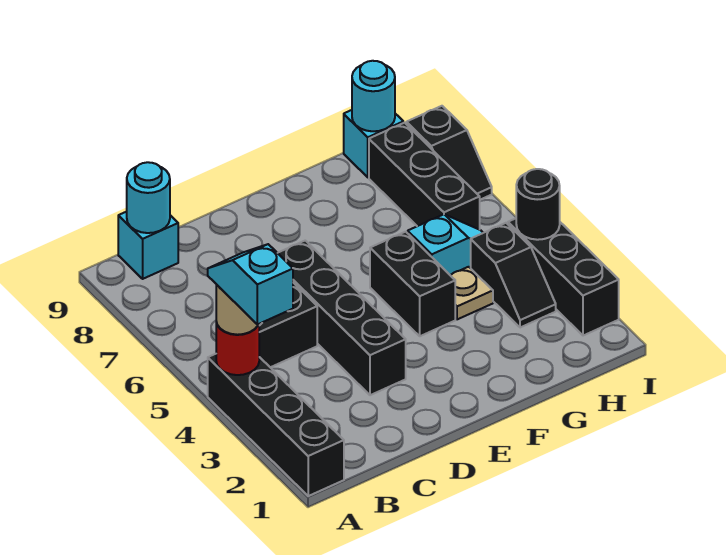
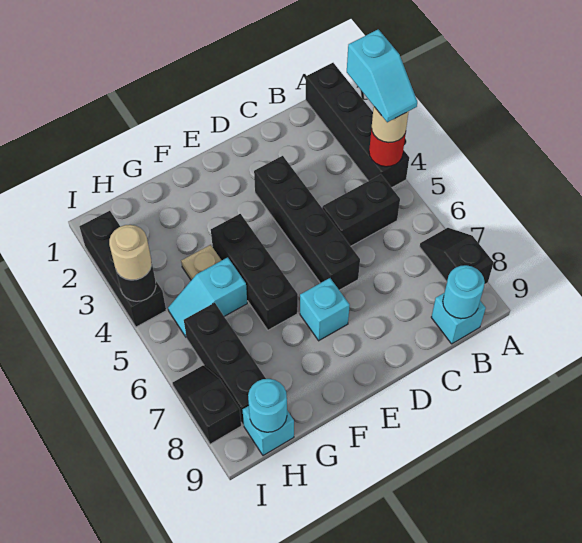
none -> cyan brick E7 level 1
black brick F4:F5 level 1 -> black brick F4:F6 level 1
black slope H3:H4 level 1 top 4 -> black slope A7:A8 level 1 top 8
none -> tan round brick I4 level 3

